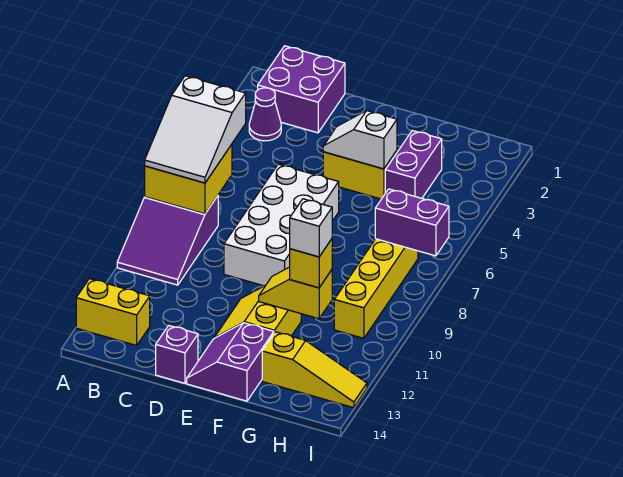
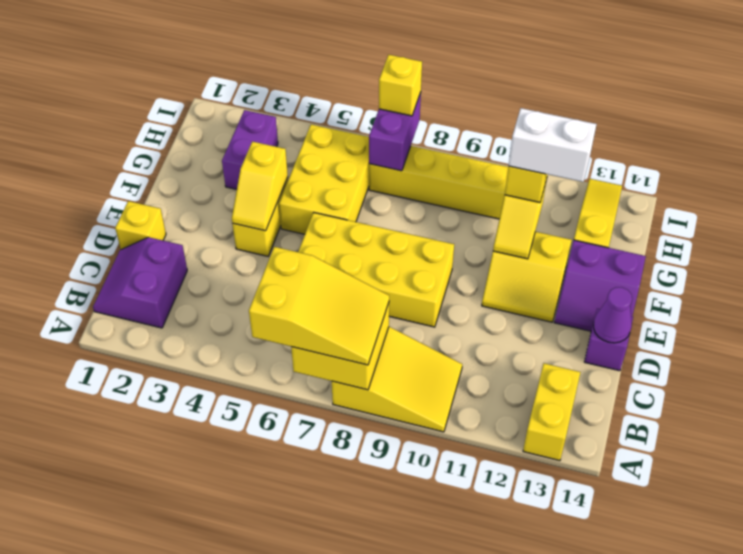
white slope A6:B8 level 3 top 6 -> yellow slope A6:B8 level 3 top 6
purple slope A8:B10 level 1 top 8 -> yellow slope A8:B10 level 1 top 8
purple brick B1:C2 level 1 -> purple slope B1:C2 level 1 top 2
purple cone B3 level 1 -> purple cone D14 level 2
none -> yellow brick D1 level 1
white brick D6:E9 level 1 -> yellow brick D6:E9 level 1
white slope E4:F4 level 2 top F -> yellow slope E4:F4 level 2 top F
none -> yellow brick F5:H6 level 1
purple brick G3:G4 level 1 -> purple brick G3:H3 level 1
white brick G11 level 4 -> white brick G11:G12 level 4
none -> yellow brick I7 level 3

